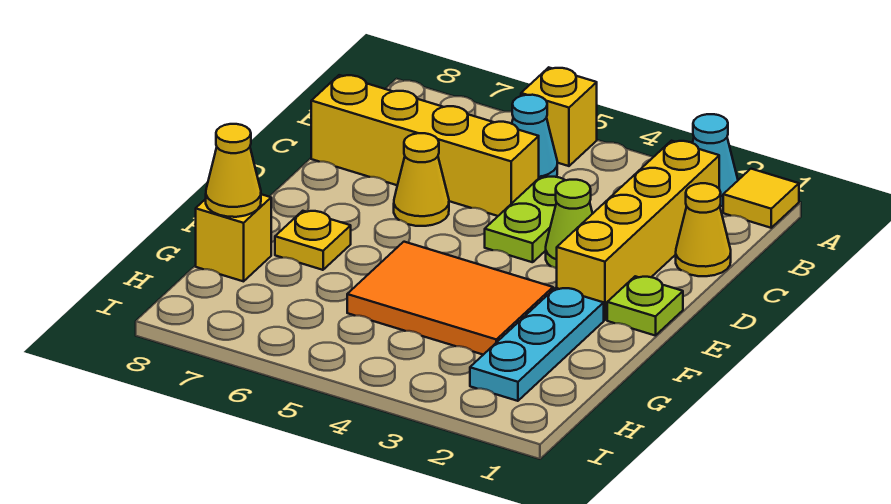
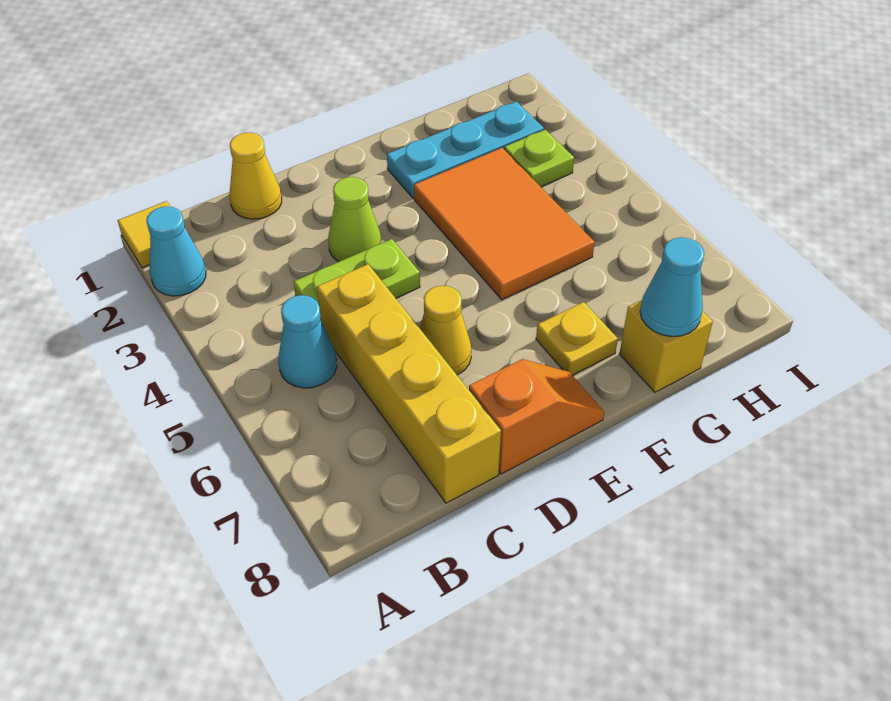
yellow brick A5 level 1 -> none
yellow brick B2:E2 level 1 -> none
none -> orange slope D8:E8 level 1 top D
lime plate E1 level 1 -> lime plate H3 level 1
yellow cone G8 level 2 -> cyan cone G8 level 2

